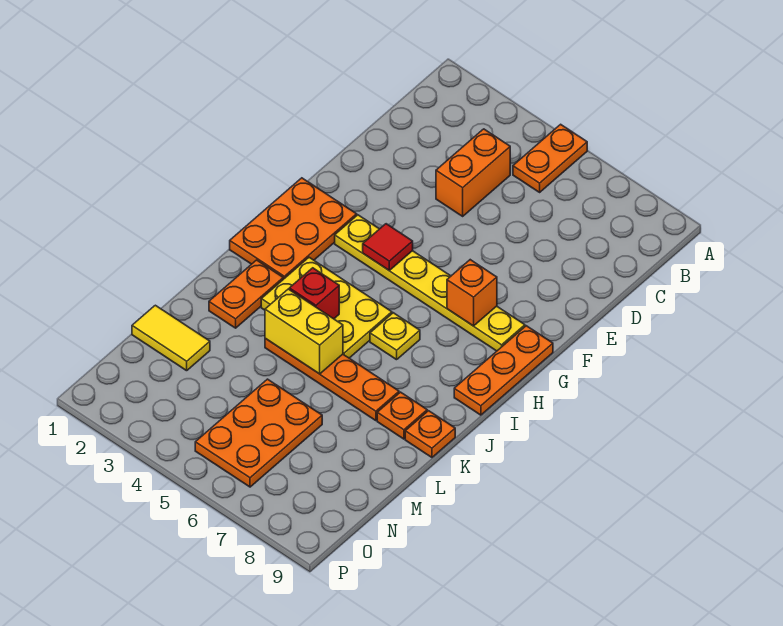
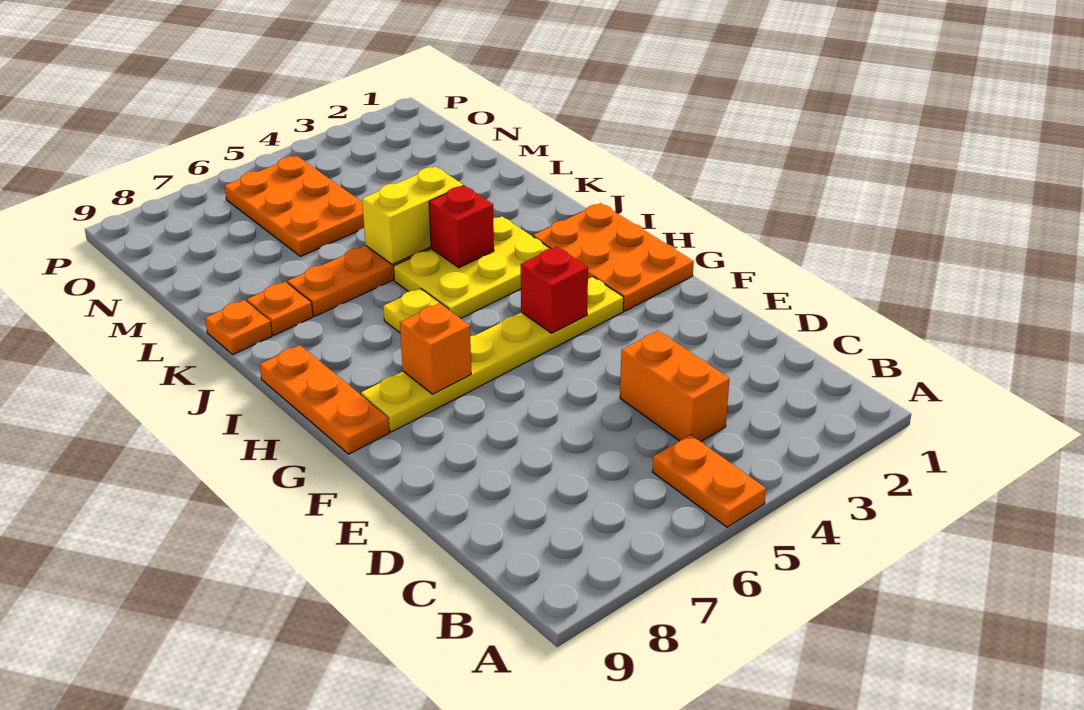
red tile G4 level 2 -> red brick G4 level 2
orange plate J2:K2 level 1 -> none
yellow tile M1:M2 level 1 -> none

